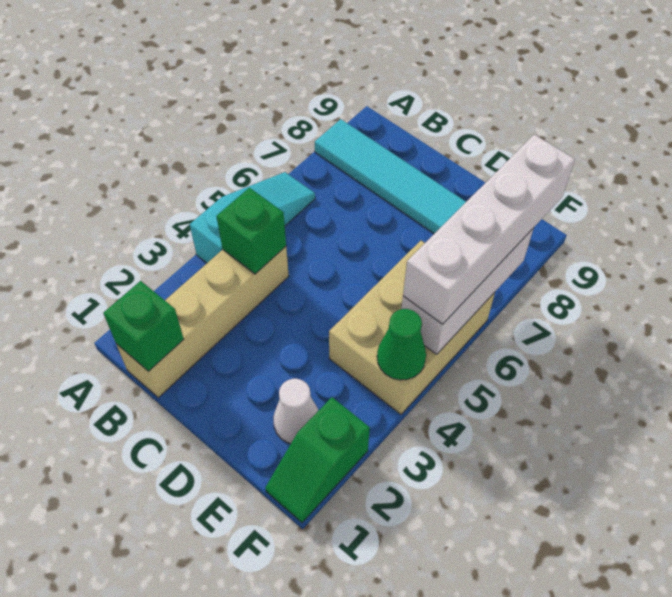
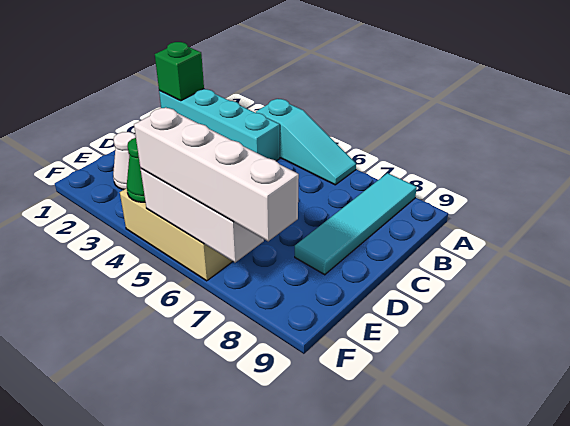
tan brick B1:B4 level 1 -> cyan brick B1:B4 level 1
green brick B4 level 2 -> none
green slope F1:F2 level 1 top 2 -> none

